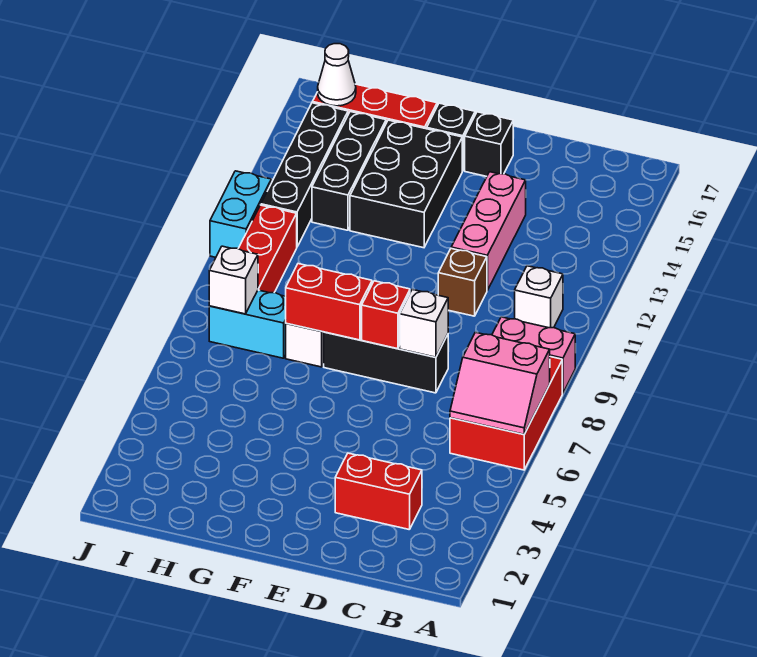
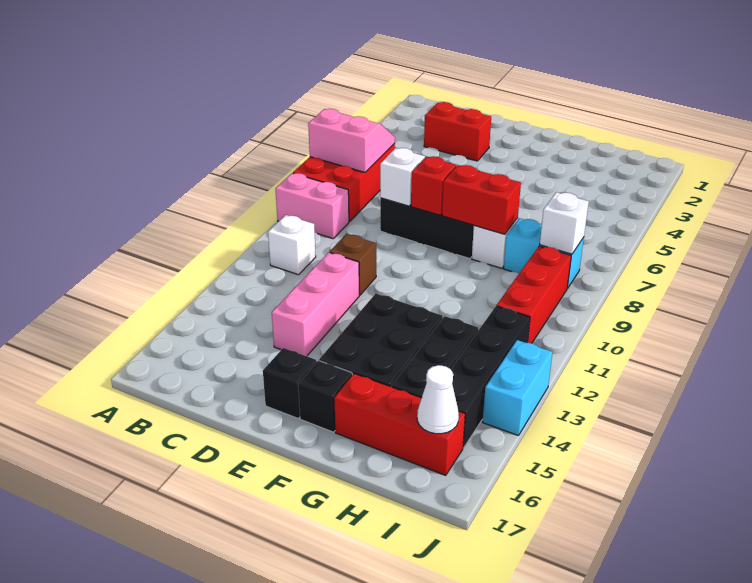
cyan brick J11:J12 level 1 -> cyan brick J13:J14 level 1

